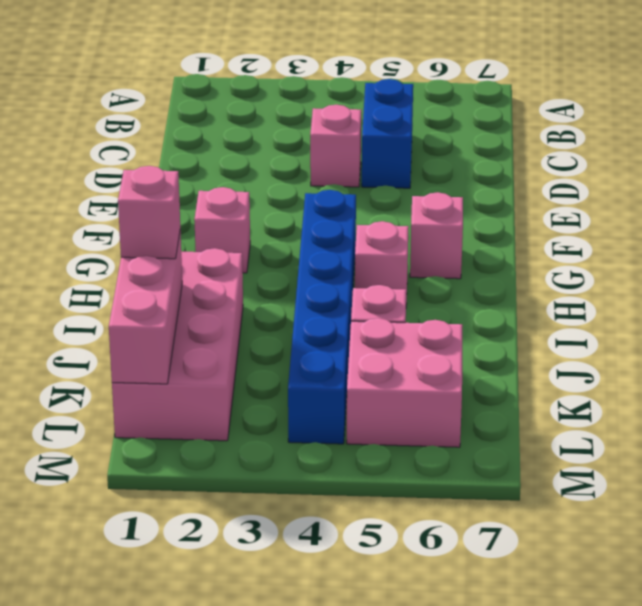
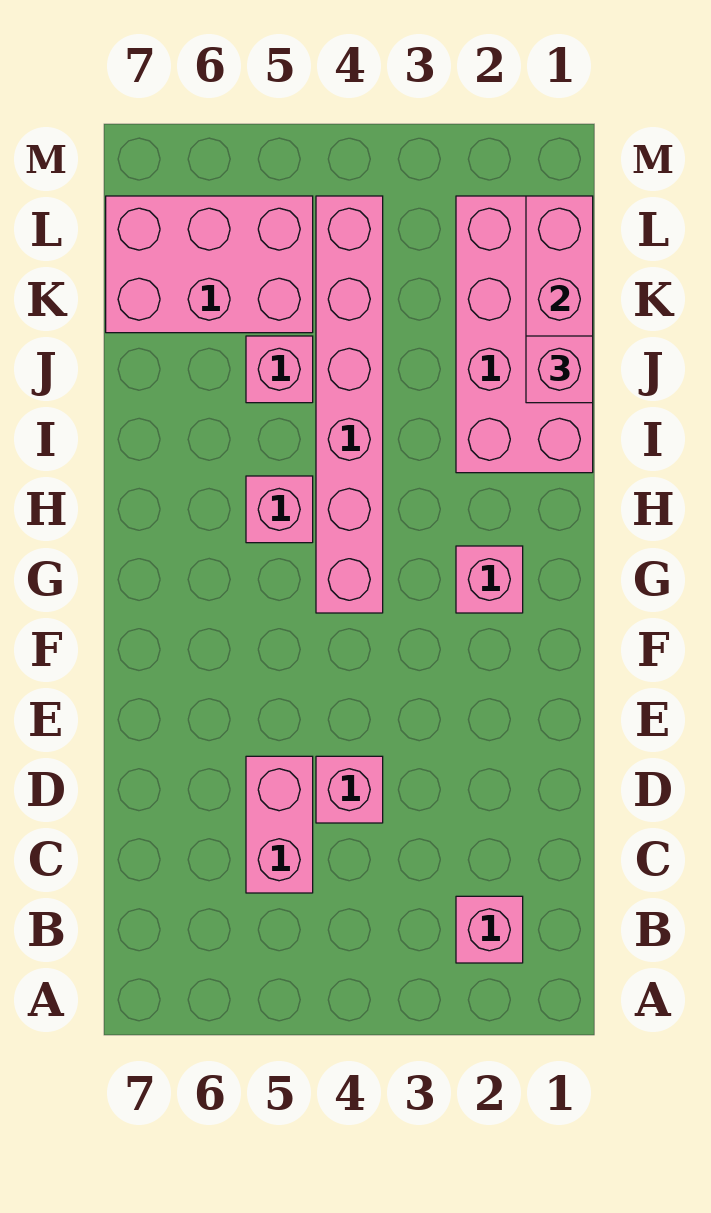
blue brick C5:D5 level 1 -> pink brick C5:D5 level 1
blue brick G4:L4 level 1 -> pink brick G4:L4 level 1
pink brick G6 level 1 -> pink brick B2 level 1
pink brick K5:L6 level 1 -> pink brick K5:L7 level 1

